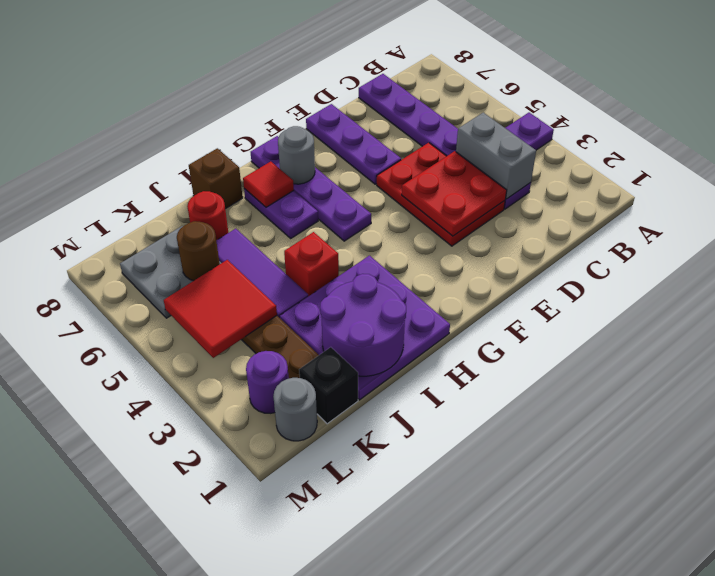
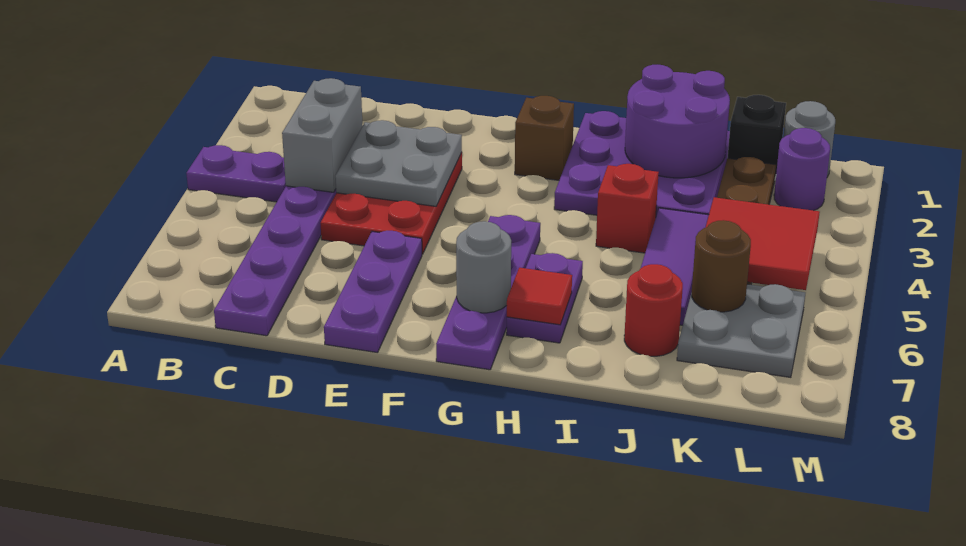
red plate D3:E4 level 2 -> grey plate D3:E4 level 2
brown brick I8 level 1 -> brown brick G2 level 1

